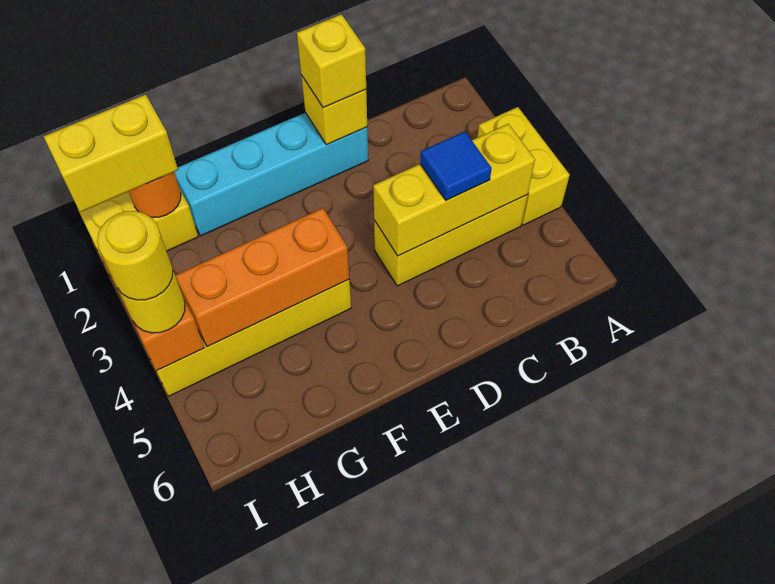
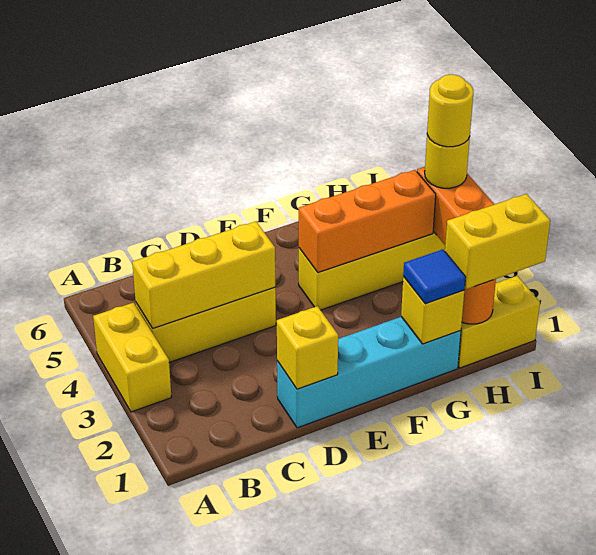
blue tile C4 level 3 -> blue tile G1 level 3
yellow brick D1 level 3 -> yellow brick G1 level 2

